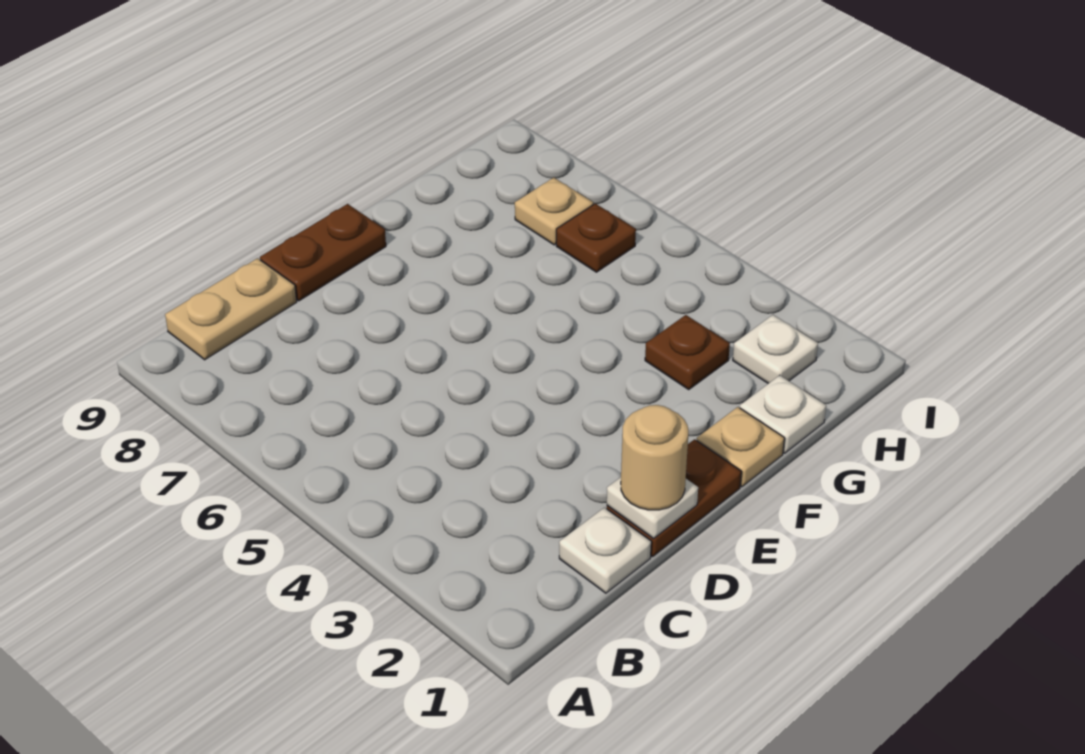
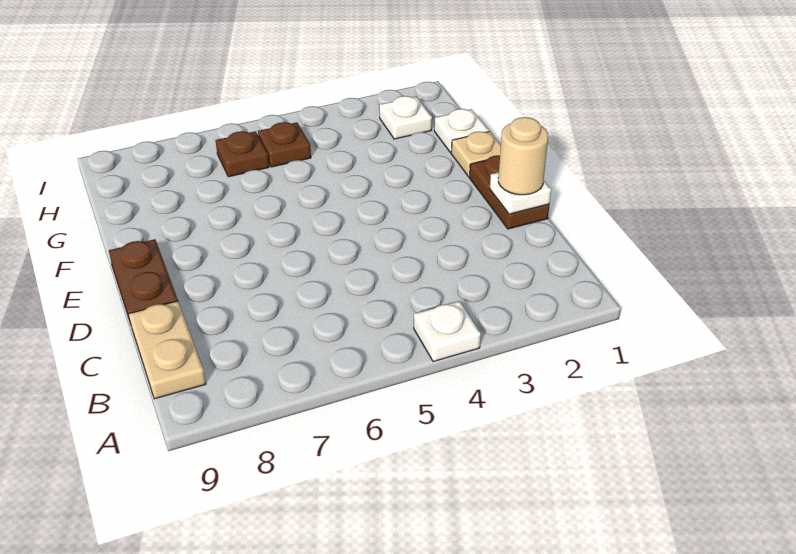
white plate C1 level 1 -> white plate A4 level 1
brown plate G3 level 1 -> brown plate H5 level 1
tan plate H7 level 1 -> none

